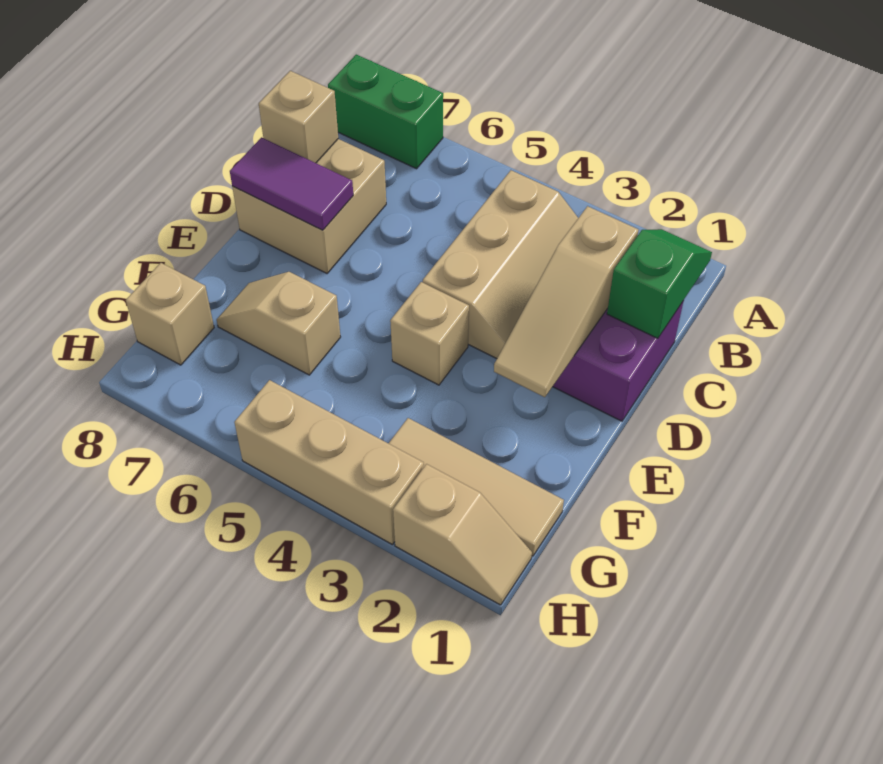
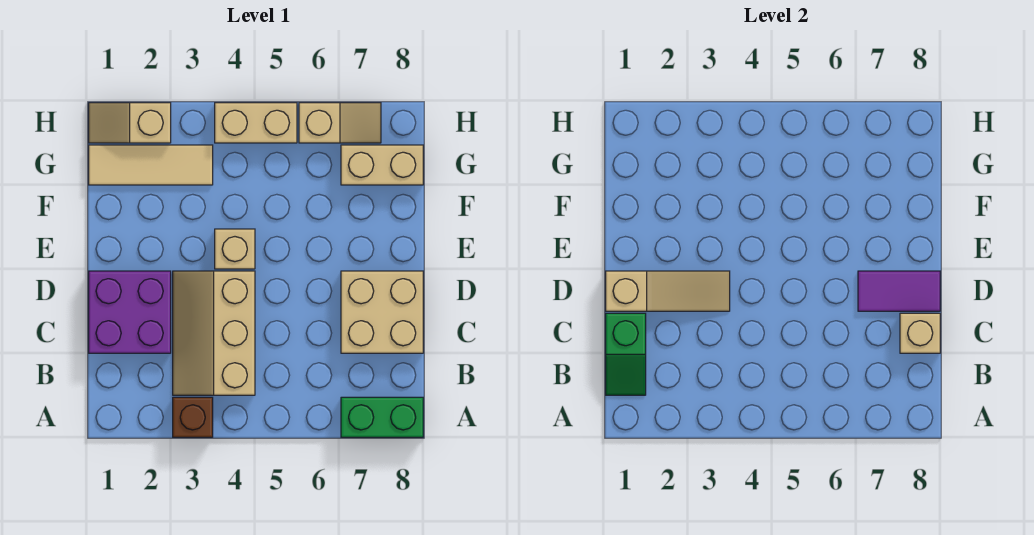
none -> brown brick A3 level 1
tan slope C2:E2 level 2 top C -> tan slope D1:D3 level 2 top 1
tan slope F6:F7 level 1 top 6 -> tan slope H6:H7 level 1 top 6
tan brick G8 level 1 -> tan brick G7:G8 level 1
tan brick H3:H5 level 1 -> tan brick H4:H5 level 1

